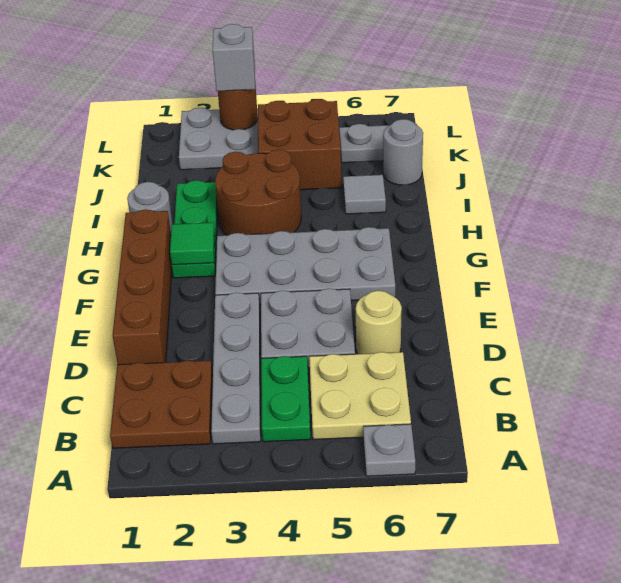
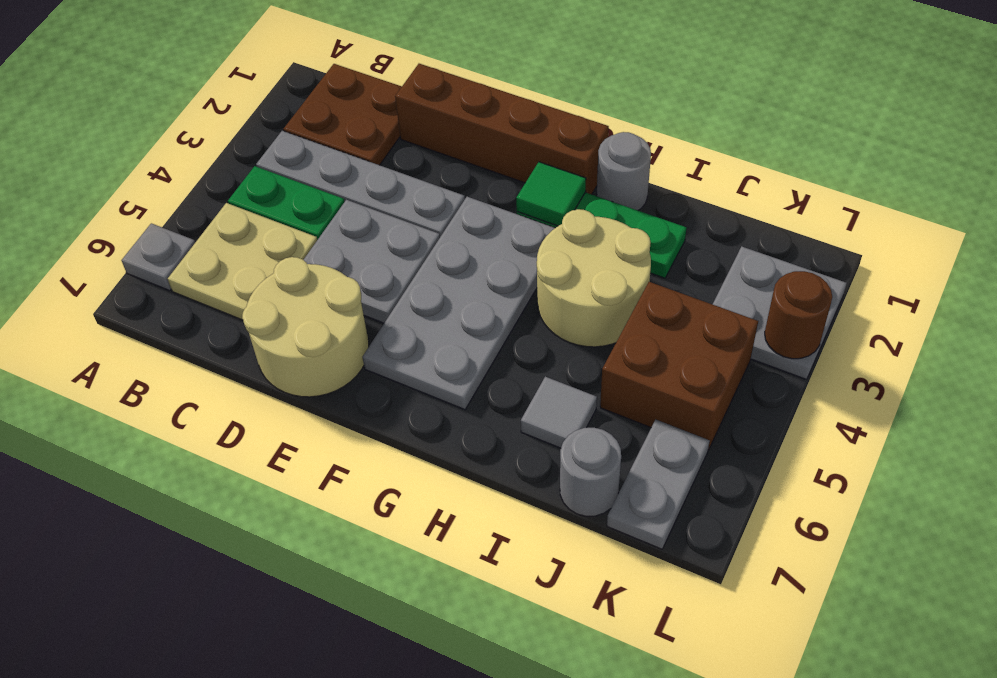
tan round brick D6 level 1 -> tan round brick D6:E7 level 1
brown round brick H3:I4 level 1 -> tan round brick H3:I4 level 1
grey brick L3 level 3 -> none

